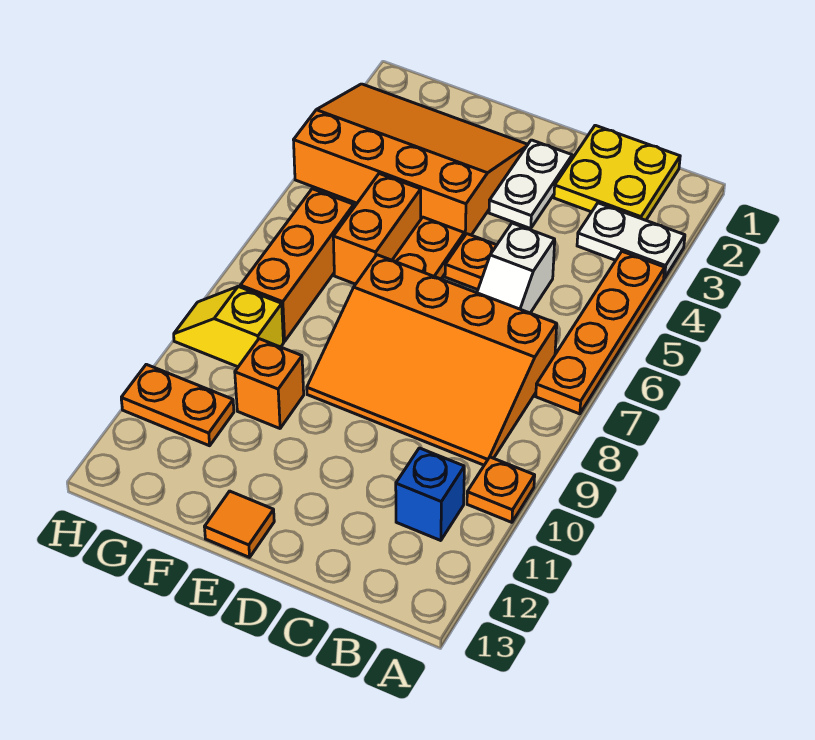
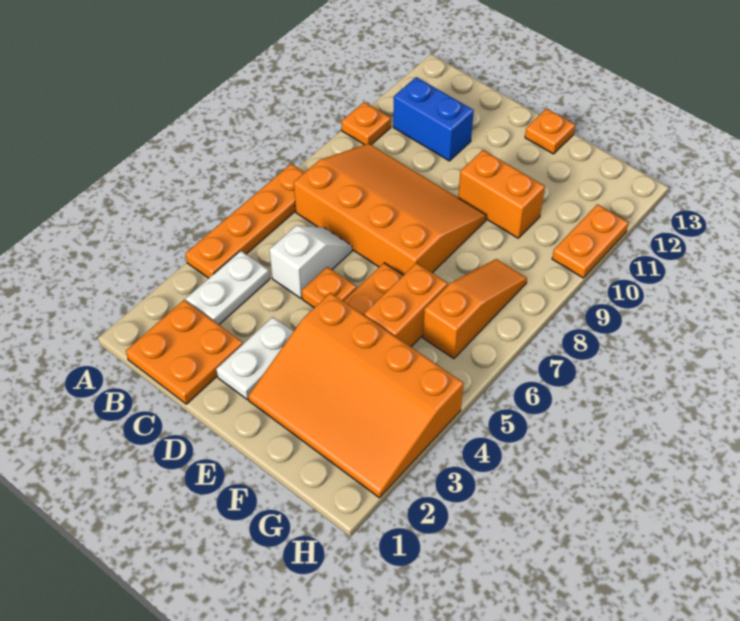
white plate A3:B3 level 1 -> white plate B3:B4 level 1
yellow plate B1:C2 level 1 -> orange plate B1:C2 level 1
blue brick B11 level 1 -> blue brick B11:C11 level 1
orange tile E13 level 1 -> orange plate E13 level 1
orange brick F10 level 1 -> orange brick E10:F10 level 1
orange brick G6:G8 level 1 -> orange slope G6:G8 level 1 top 6
yellow slope G9:H9 level 1 top G -> none
orange plate G11:H11 level 1 -> orange plate H10:H11 level 1

